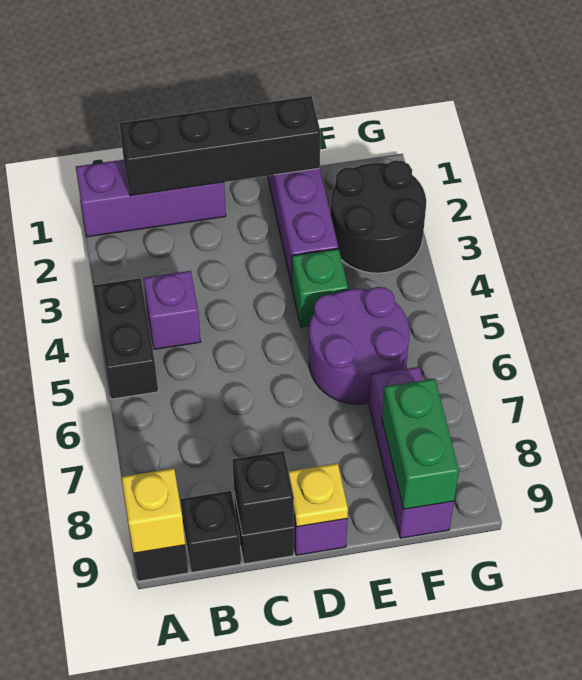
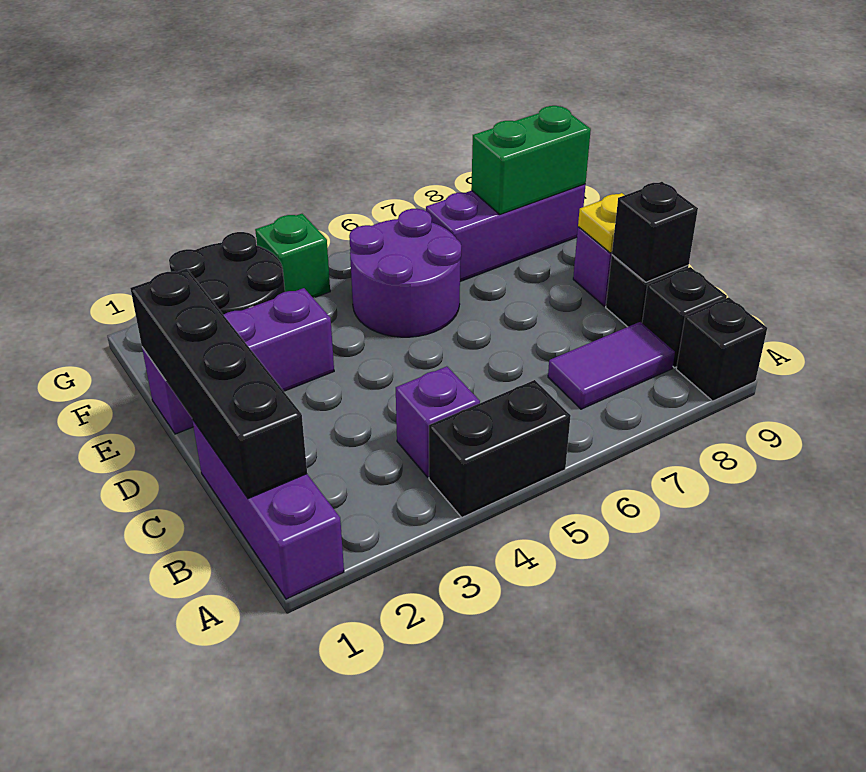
yellow brick A9 level 2 -> none
none -> purple tile B7:B8 level 1
green brick E4 level 1 -> green brick G4 level 1

